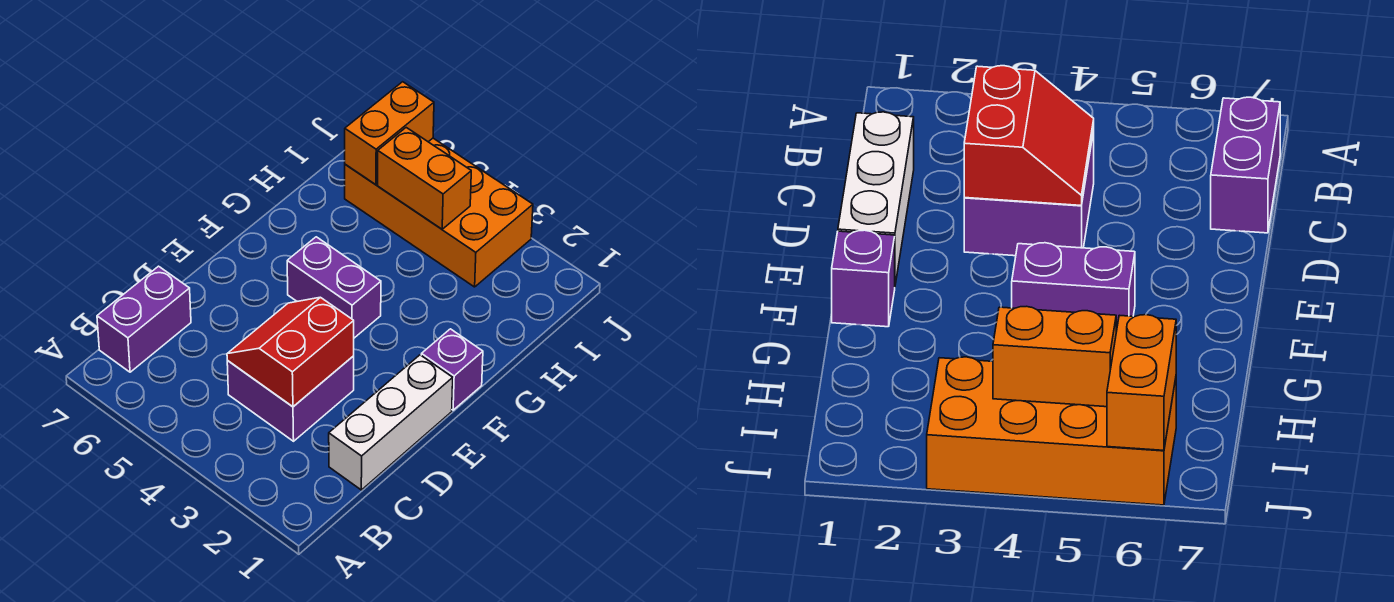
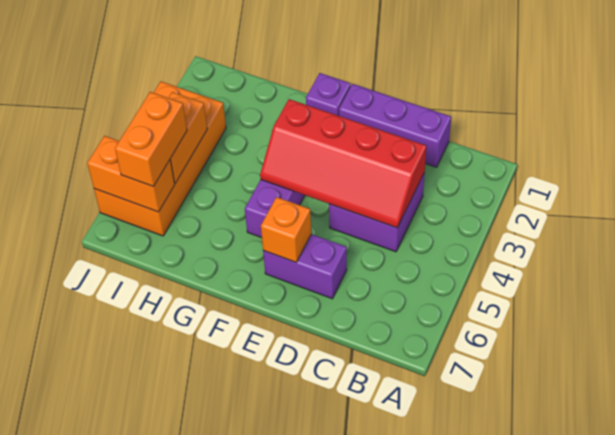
purple brick B7:C7 level 1 -> purple brick D6:E6 level 1
white brick C1:E1 level 1 -> purple brick C1:E1 level 1
red slope C3:D4 level 2 top 3 -> red slope C3:F4 level 2 top 3
none -> orange brick E6 level 2
none -> orange brick I5:I6 level 3

